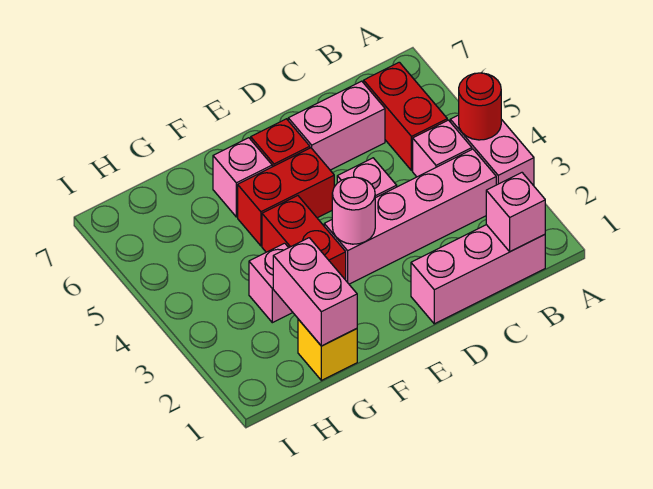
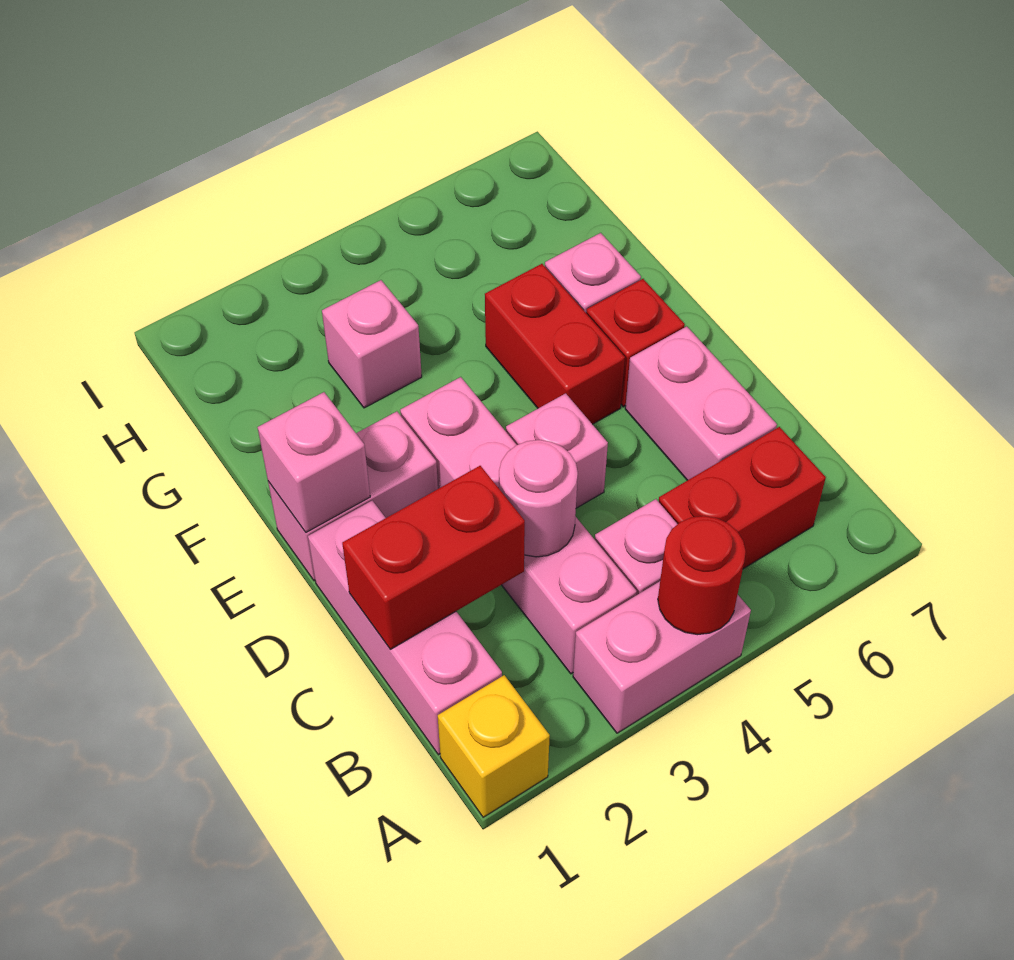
pink brick B1 level 2 -> pink brick E1 level 2
pink round brick E3 level 2 -> pink round brick C3 level 2
red brick F3:F4 level 1 -> red brick C1:C2 level 2
yellow brick G1 level 1 -> yellow brick A1 level 1
pink brick G1:G2 level 2 -> pink brick E1:E2 level 1

